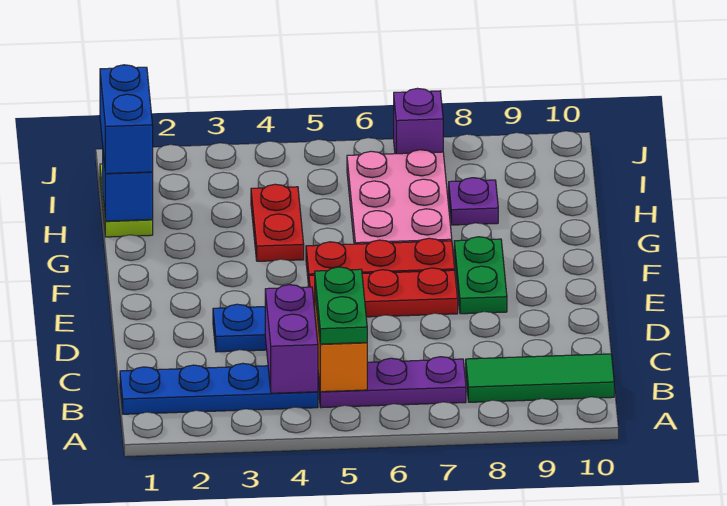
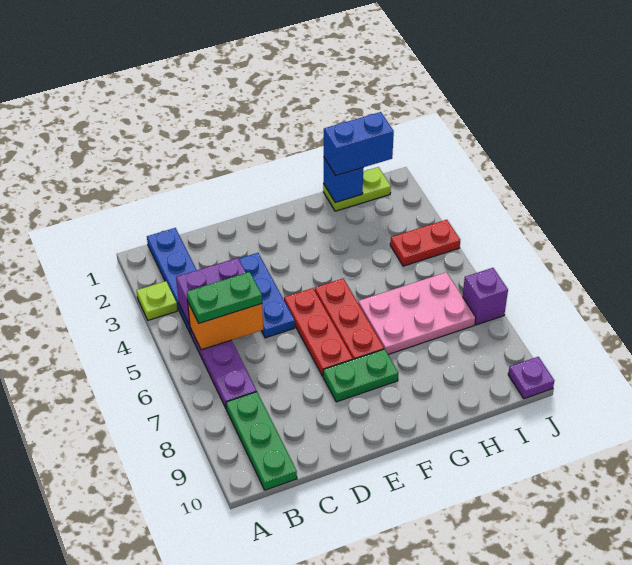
none -> lime plate A3 level 1
green tile B8:B10 level 1 -> green plate B8:B10 level 1
red plate G4:H4 level 1 -> red plate I4:J4 level 1
purple plate H8 level 1 -> purple plate J10 level 1

